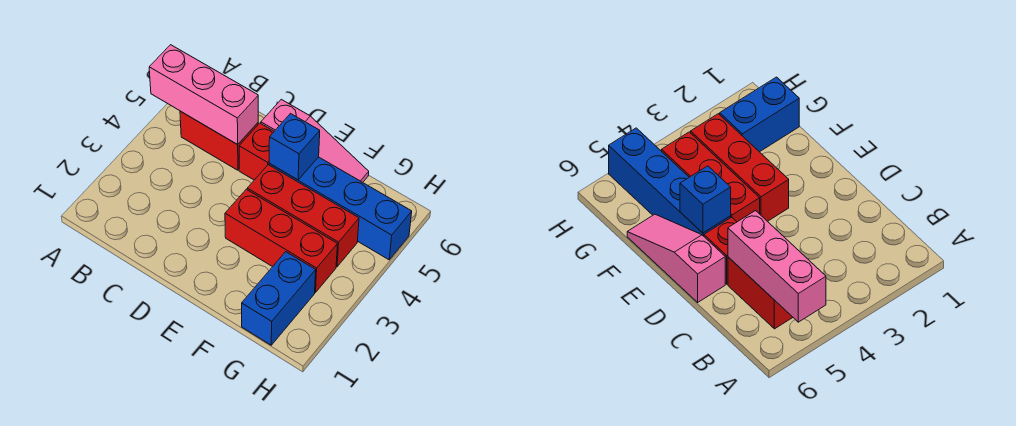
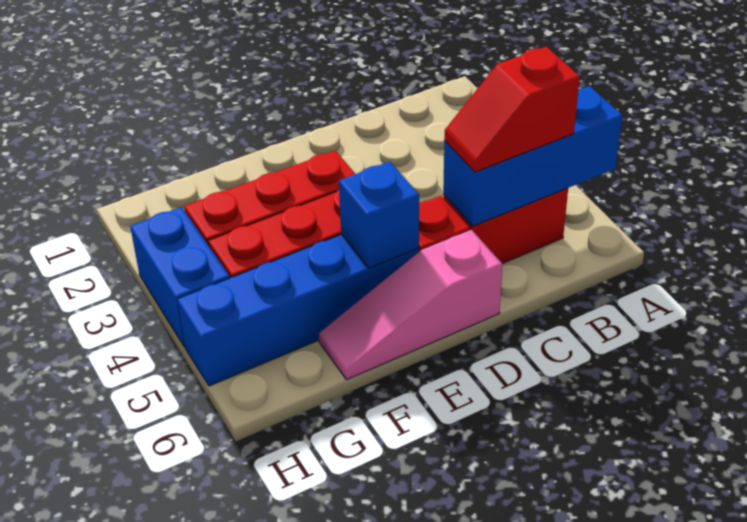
pink brick A5:C5 level 2 -> blue brick A5:C5 level 2
none -> red slope B5:C5 level 3 top B
blue brick G1:G2 level 1 -> blue brick H3:H4 level 1

